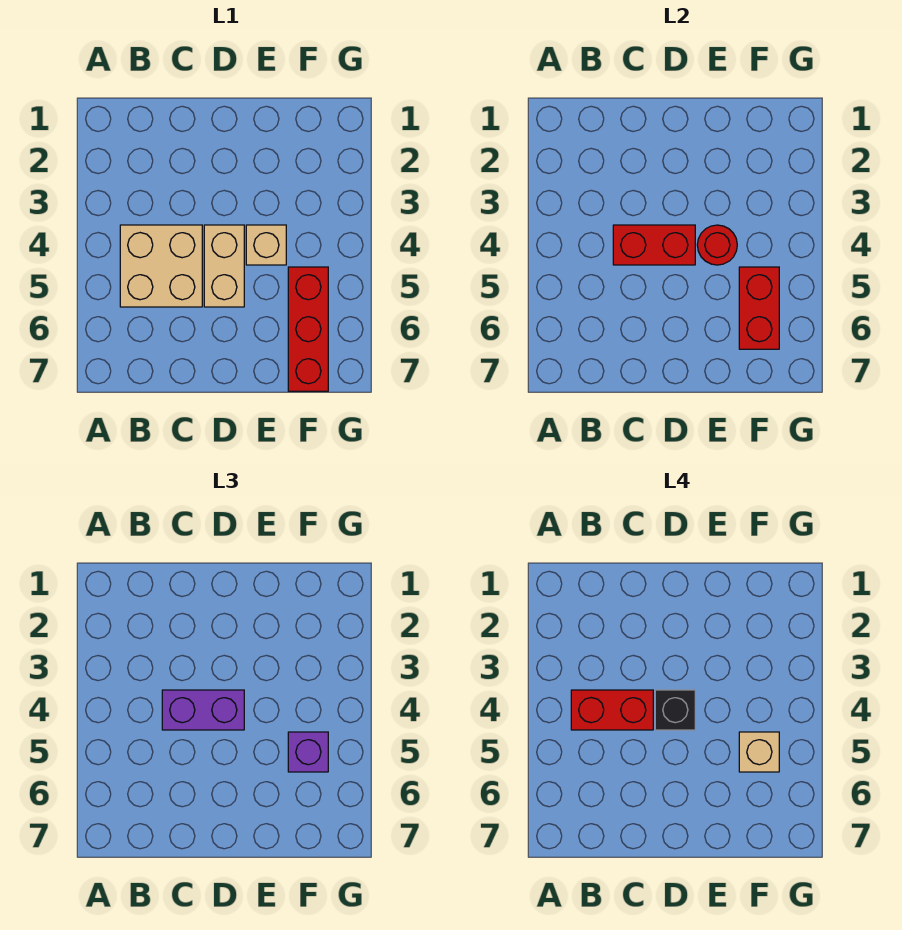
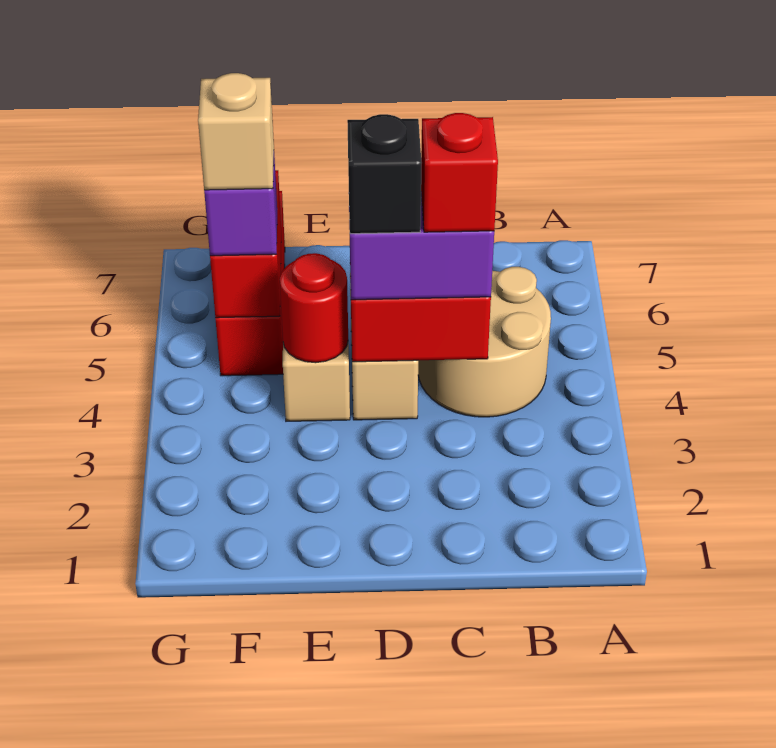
tan brick B4:C5 level 1 -> tan round brick B4:C5 level 1
red brick B4:C4 level 4 -> red brick C4 level 4

